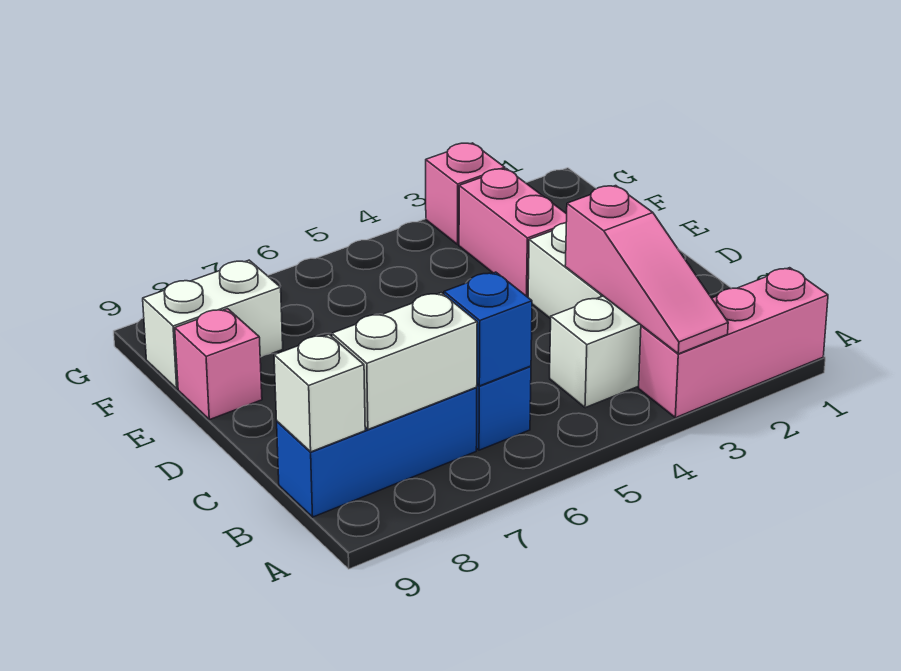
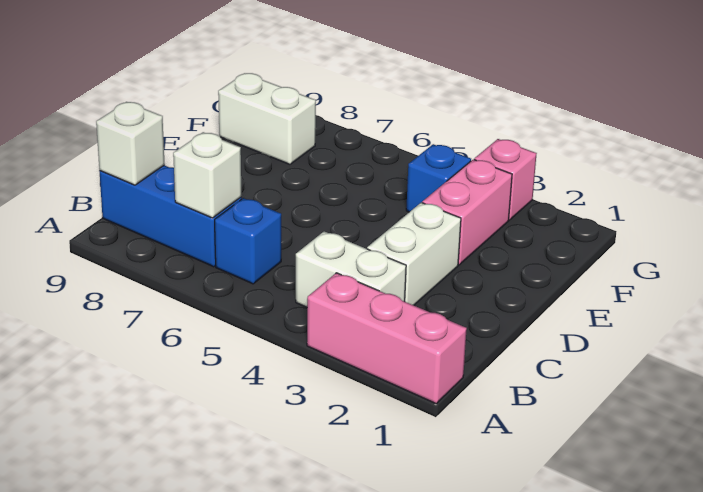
pink slope A3:C3 level 2 top C -> none
blue brick B6 level 2 -> blue brick F4 level 1
white brick B7:B8 level 2 -> white brick B7 level 2
pink brick E9 level 1 -> none

